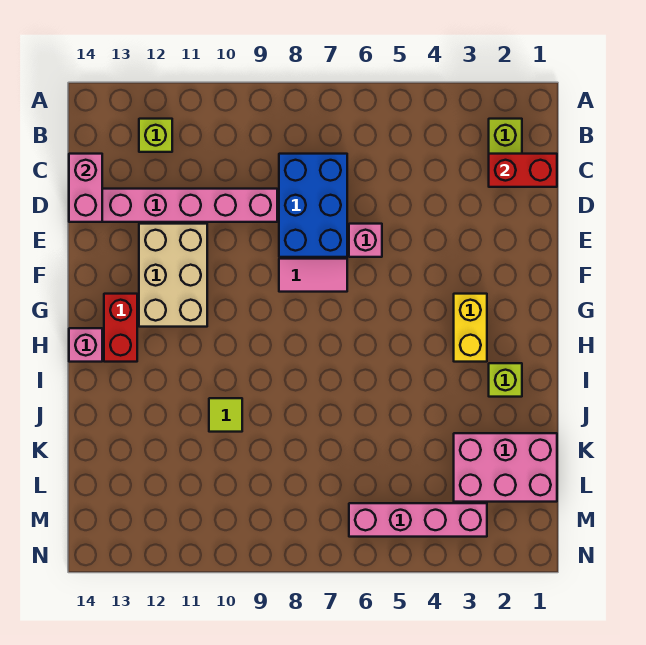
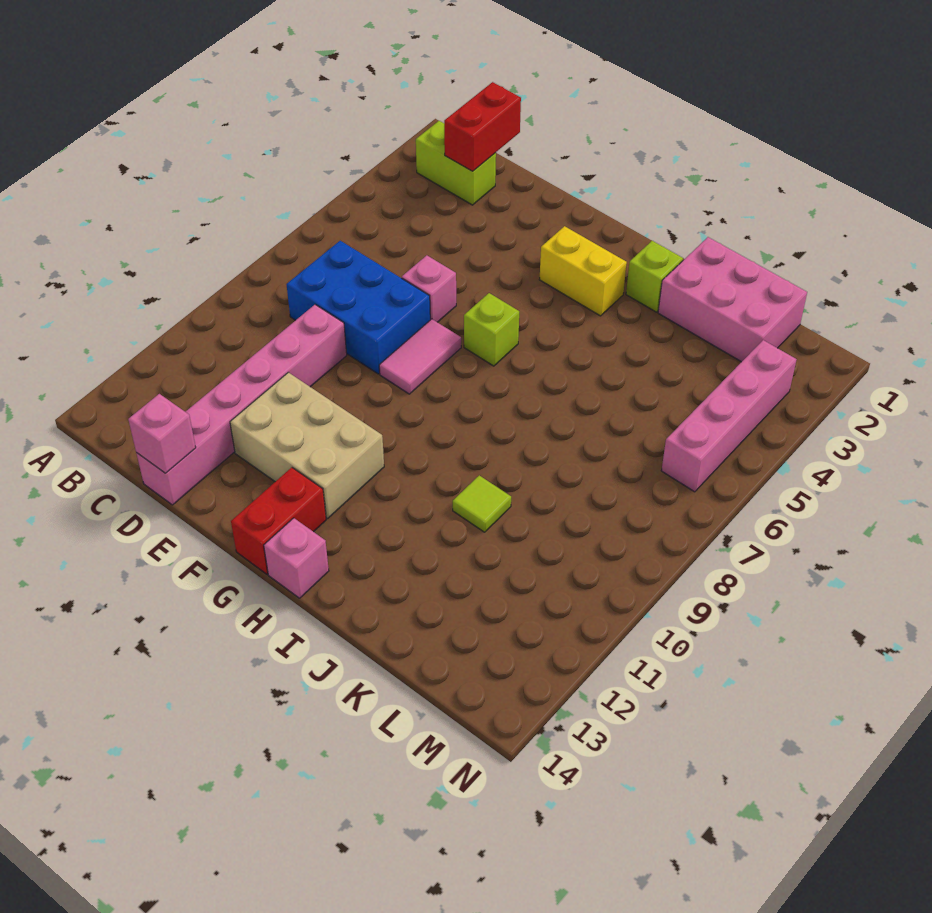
lime brick B12 level 1 -> lime brick G6 level 1
pink brick C14:D14 level 2 -> pink brick D14 level 2
red brick G13:H13 level 1 -> red brick G13:G14 level 1
pink brick K1:L3 level 1 -> pink brick J1:L2 level 1

